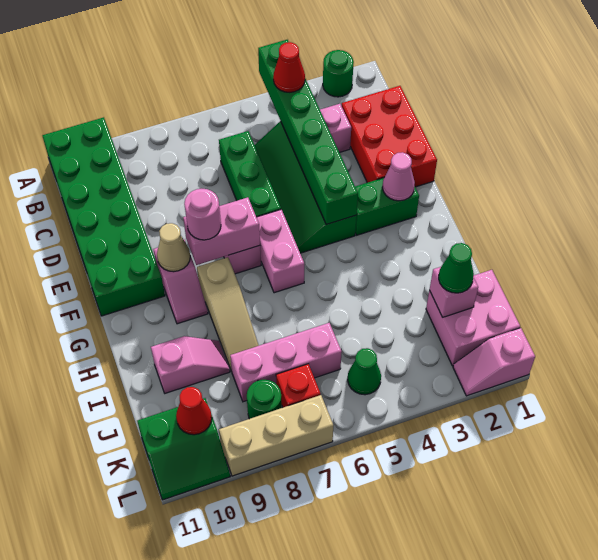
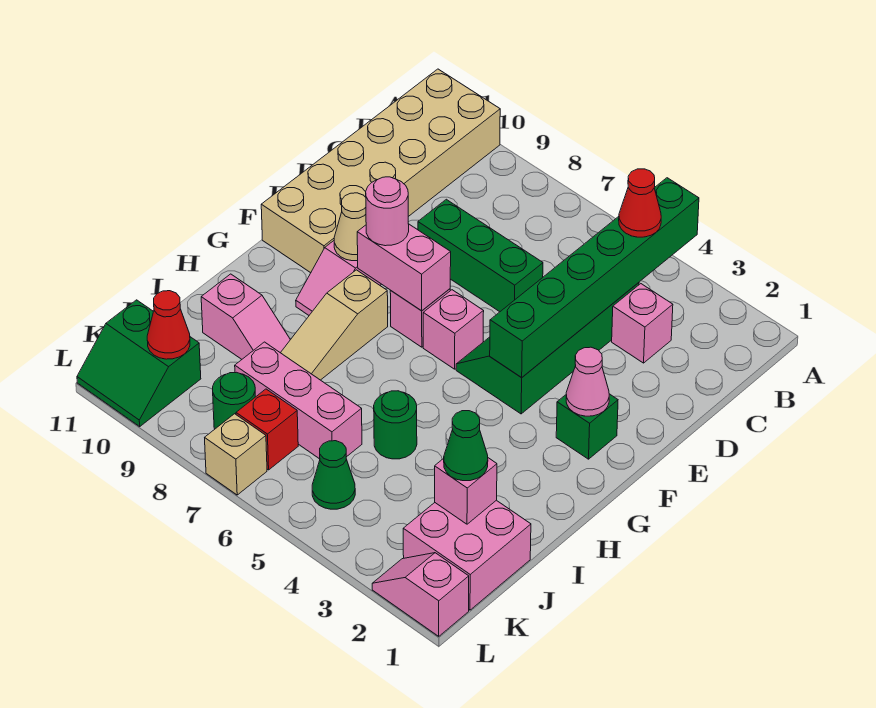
green round brick A2 level 1 -> green round brick I5 level 1
green brick A10:F11 level 1 -> tan brick A10:F11 level 1
red brick C1:E2 level 1 -> none
green brick C6:E6 level 1 -> green brick D6:D8 level 1
green brick F2:F3 level 1 -> green brick F2 level 1
pink brick F6:G6 level 1 -> pink brick F6 level 1
tan brick L7:L9 level 1 -> tan brick L7 level 1

